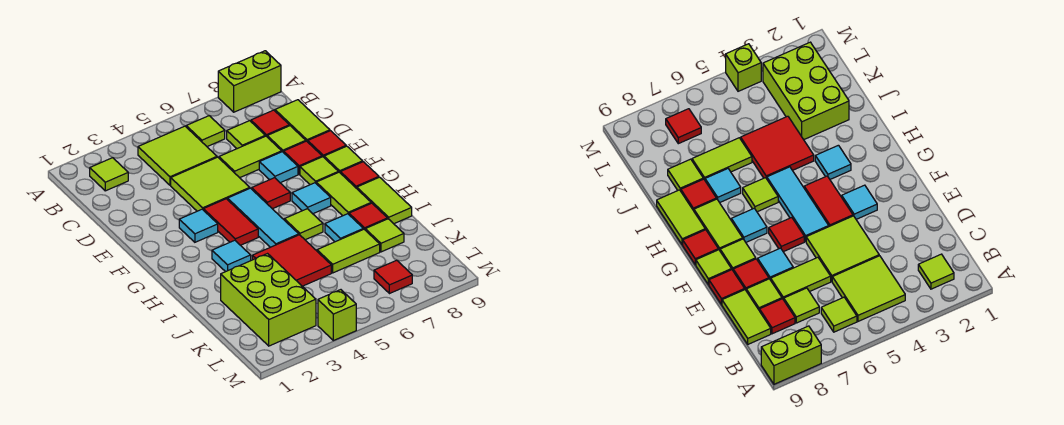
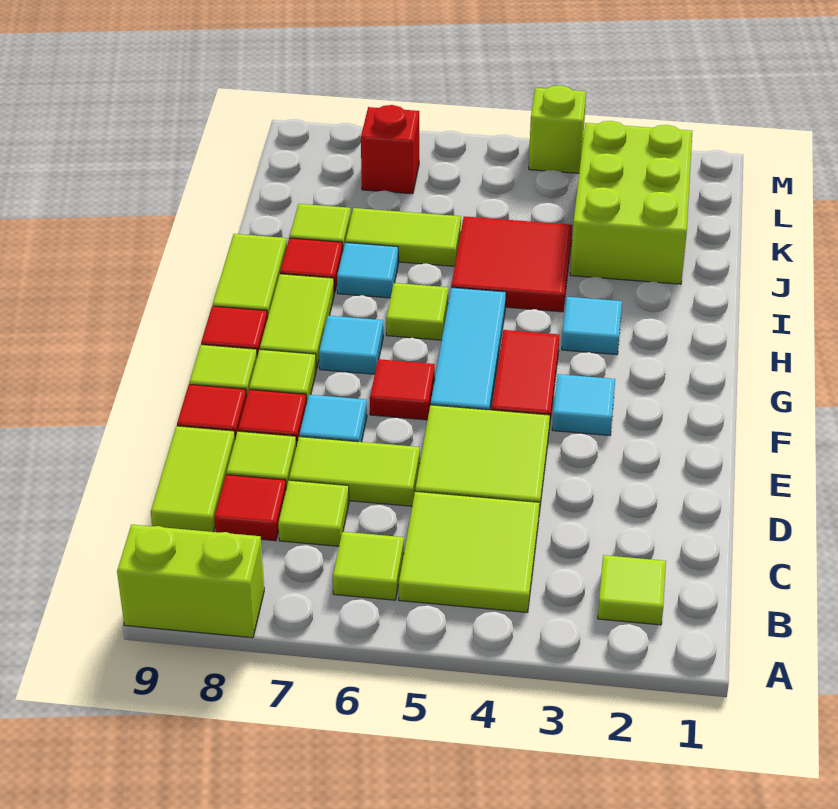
red tile L7 level 1 -> red brick L7 level 1

